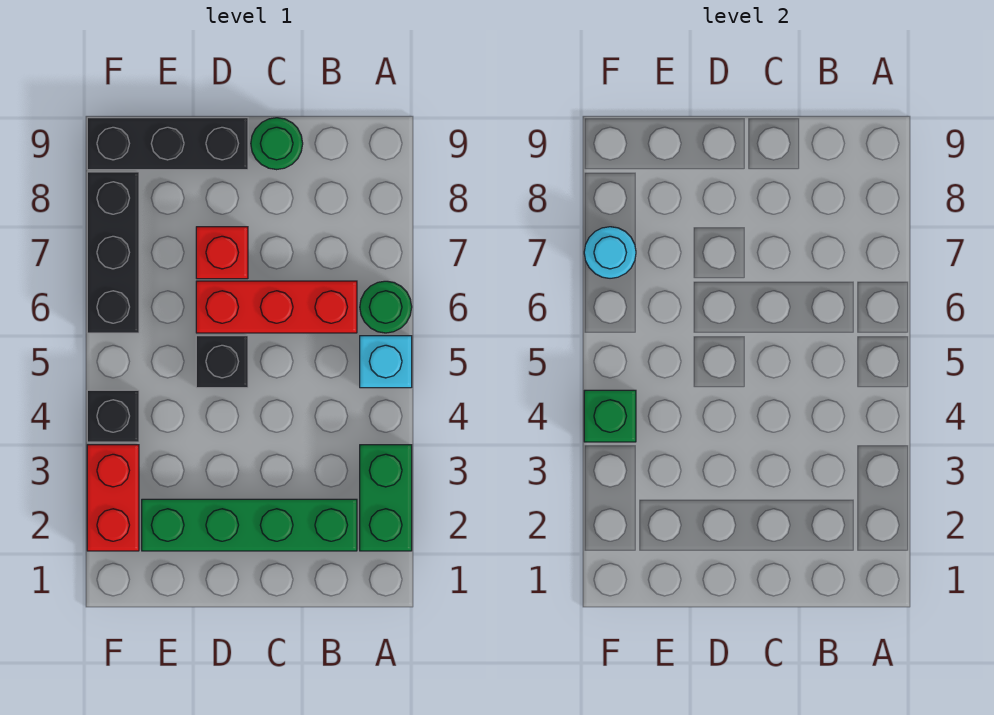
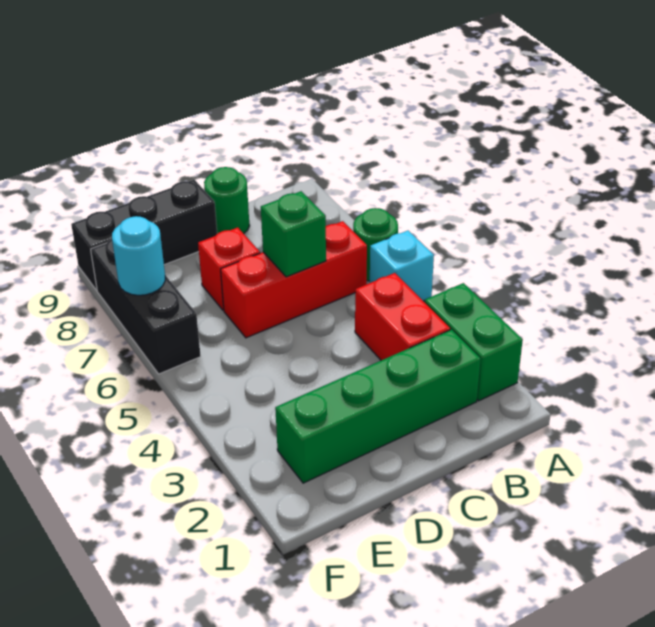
black brick D5 level 1 -> none
red brick F2:F3 level 1 -> red brick B3:B4 level 1
black brick F4 level 1 -> none
green brick F4 level 2 -> green brick C6 level 2

